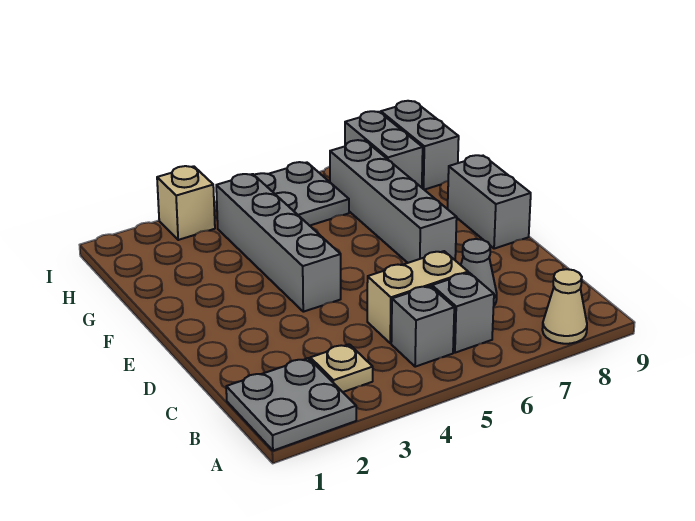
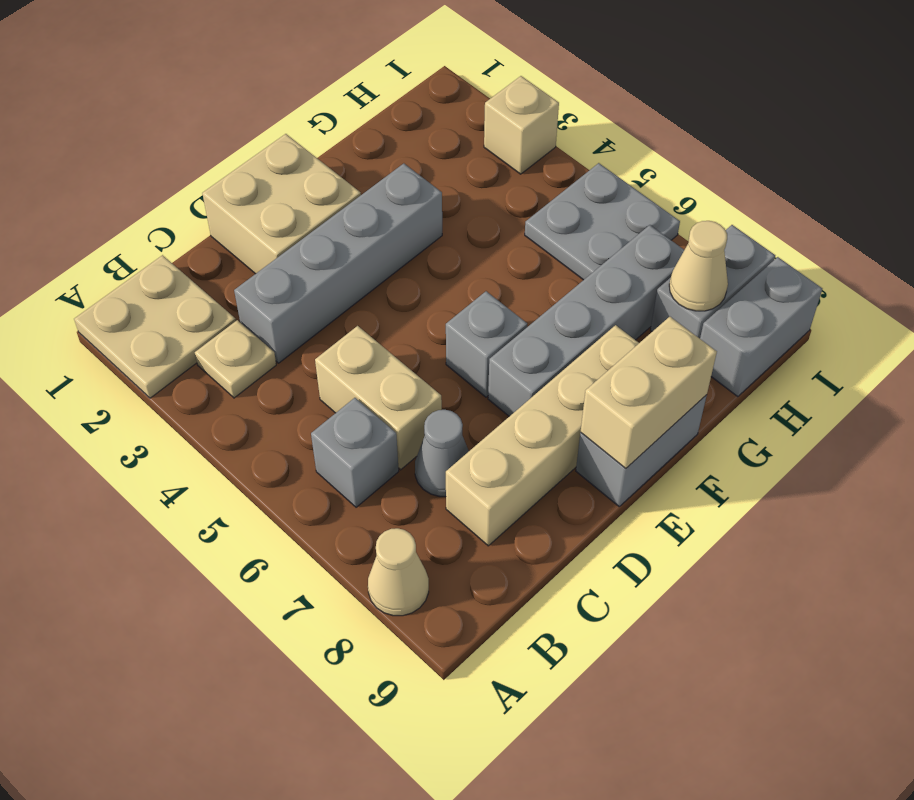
grey plate A1:B2 level 1 -> tan plate A1:B2 level 1
grey brick B5 level 1 -> grey brick E6 level 1
none -> tan brick C8:F8 level 1
none -> tan brick D1:E2 level 1
grey brick E4:H4 level 1 -> grey brick C3:F3 level 1
none -> tan brick E9:F9 level 2
none -> tan cone H8 level 2

